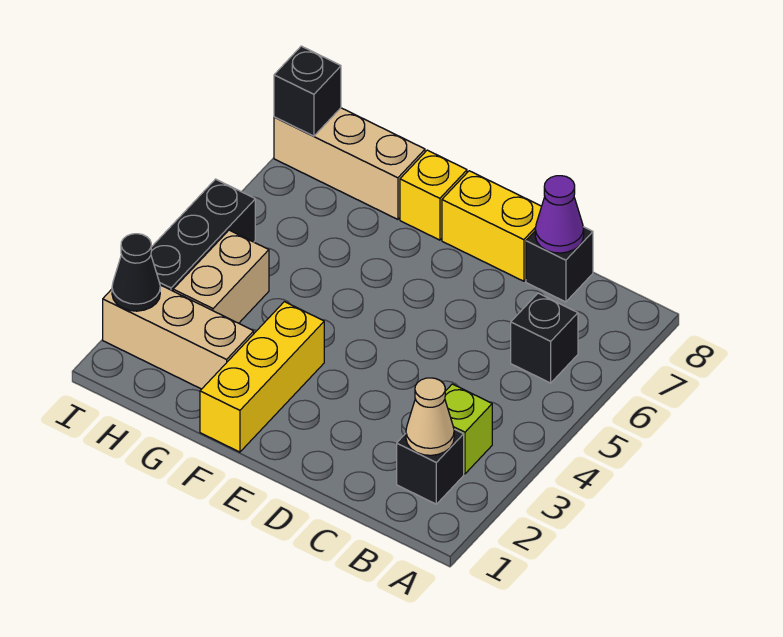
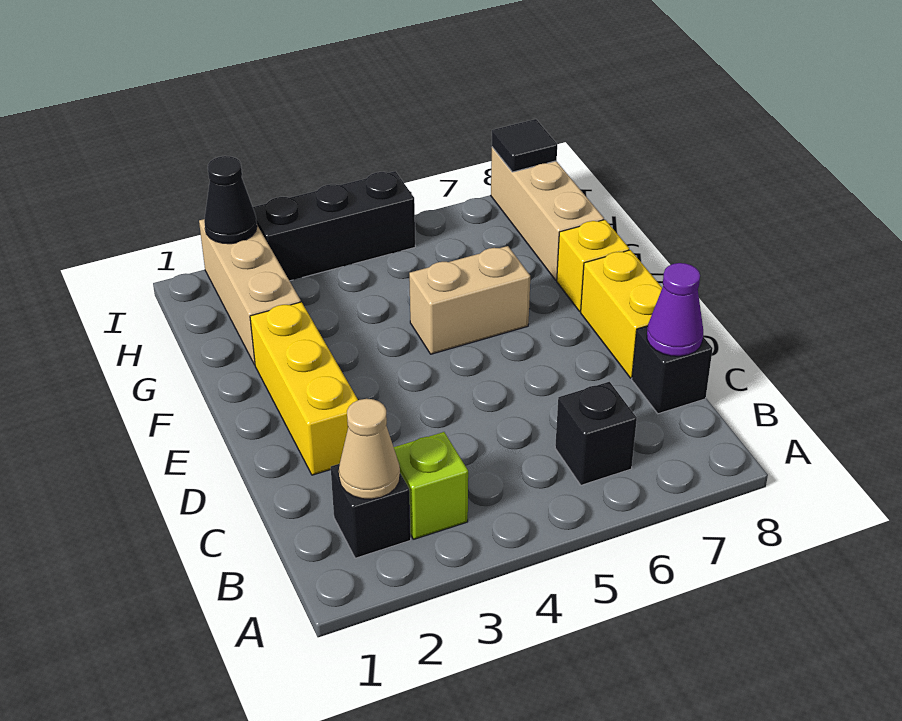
yellow brick F1:F3 level 1 -> yellow brick D2:F2 level 1
tan brick H3:H4 level 1 -> tan brick F5:F6 level 1
black brick I8 level 2 -> black tile I8 level 2

